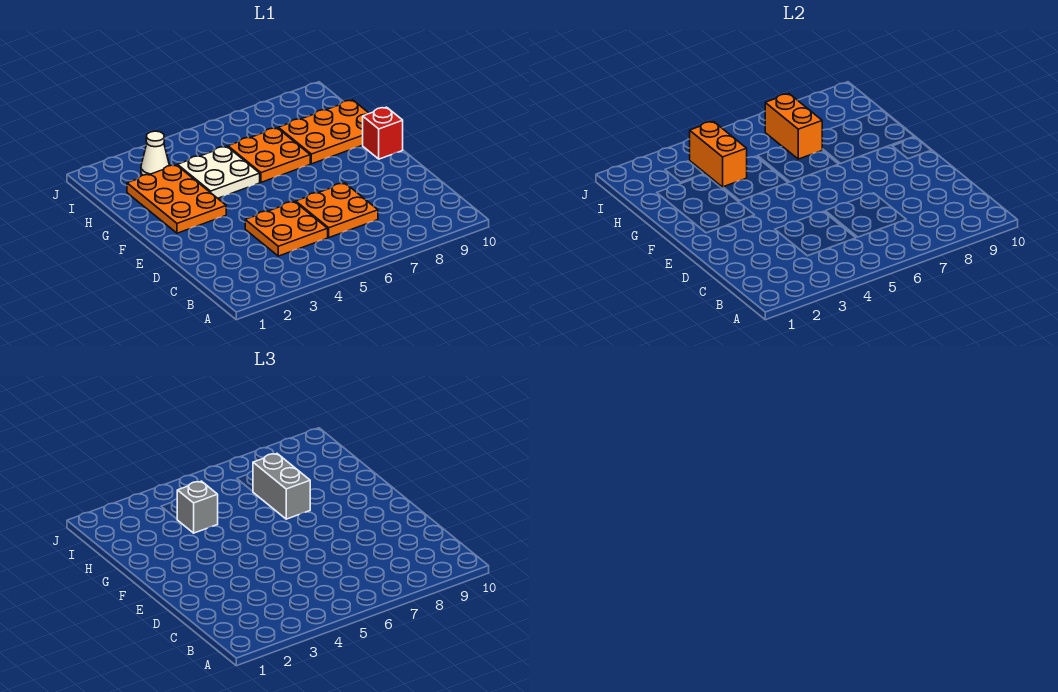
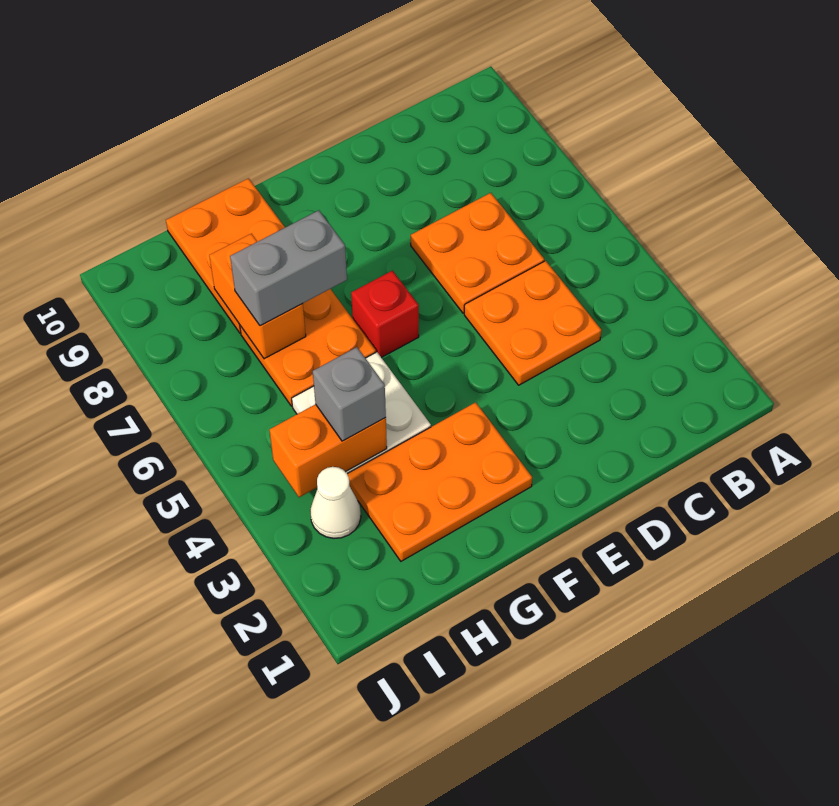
red brick F10 level 1 -> red brick F6 level 1
orange brick H7:I7 level 2 -> orange brick H7:H8 level 2

